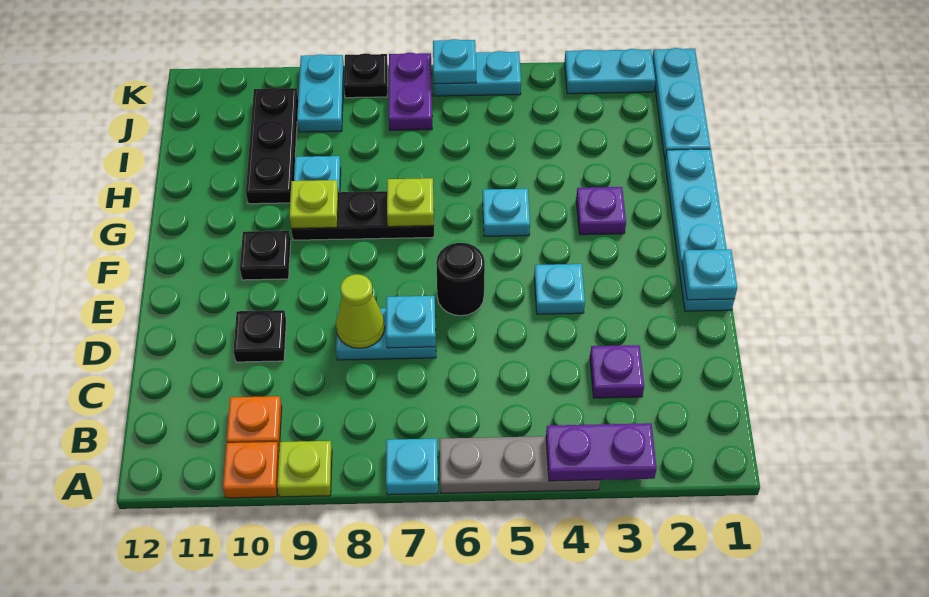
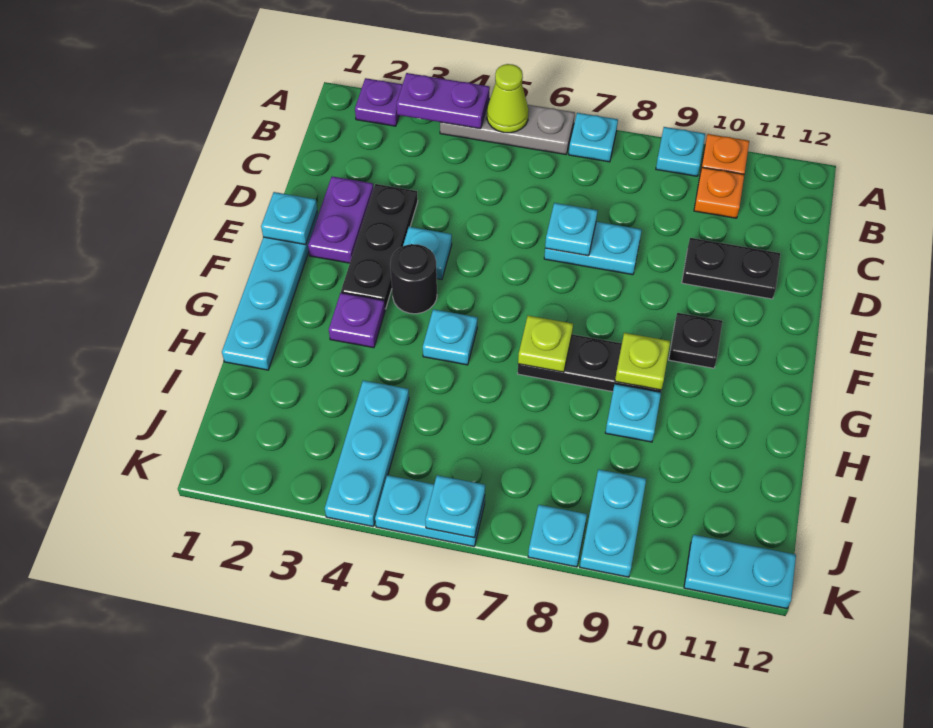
lime plate A9 level 1 -> cyan plate A9 level 1
purple plate C3 level 1 -> purple plate A2 level 1
lime cone D8 level 2 -> lime cone A5 level 2
black plate D10 level 1 -> black plate D10:D11 level 1
black round brick E6 level 1 -> black round brick F4 level 1
black plate H10:J10 level 1 -> black plate D3:F3 level 1
cyan plate I1:K1 level 1 -> cyan plate I4:K4 level 1
purple plate J7:K7 level 1 -> purple plate D2:E2 level 1
cyan plate K2:K3 level 1 -> cyan plate K11:K12 level 1
black plate K8 level 1 -> cyan plate K8 level 1

